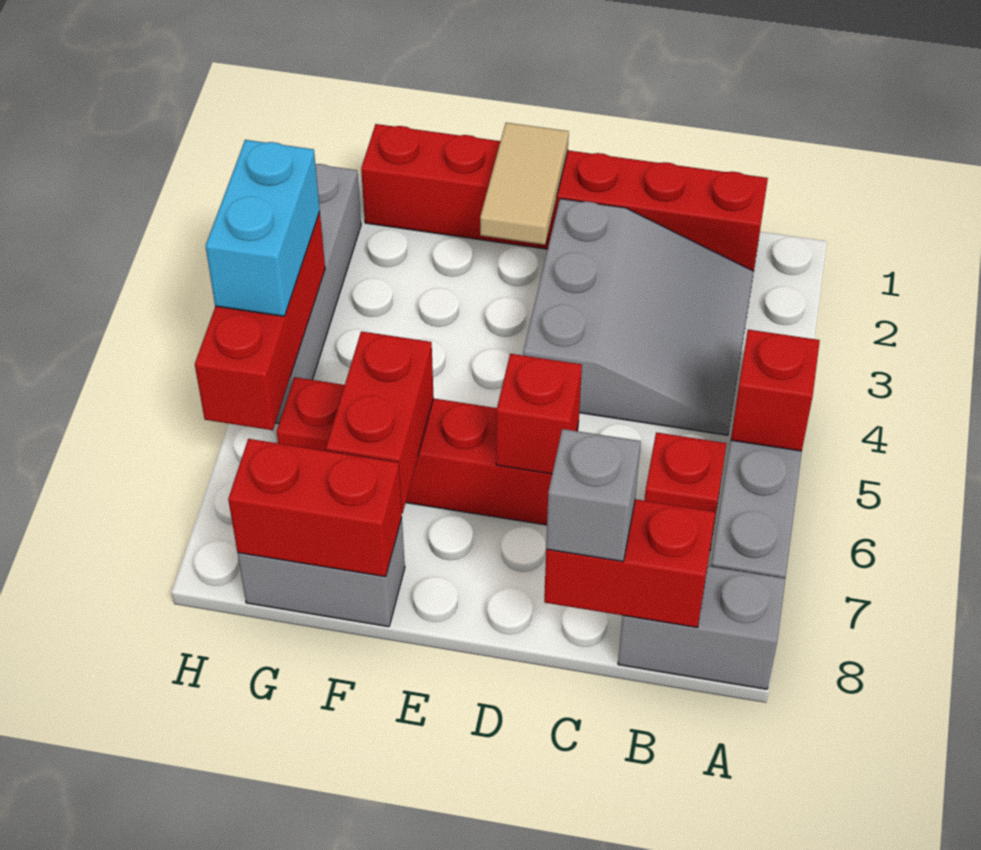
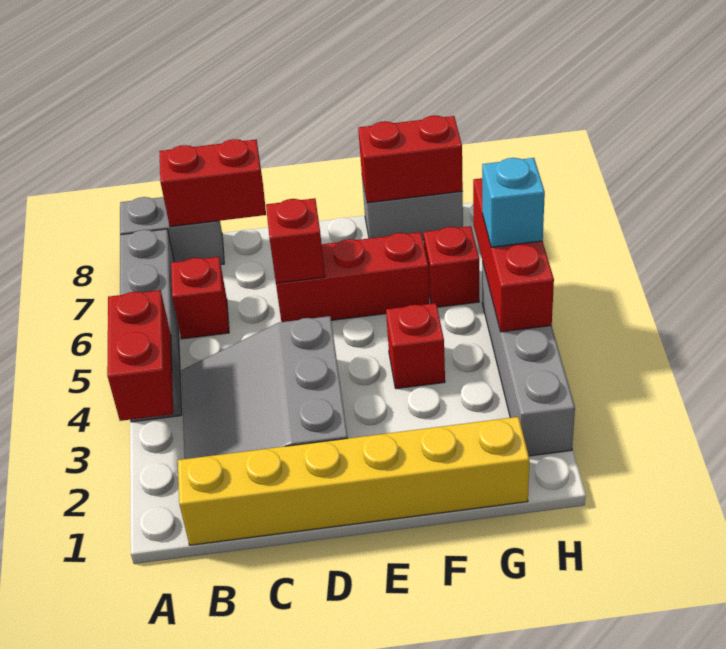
red brick A5 level 2 -> red brick F4 level 1
red brick B1:G1 level 1 -> yellow brick B1:G1 level 1
grey brick C8 level 3 -> none
tan tile E1:E2 level 2 -> none
red brick F6:F7 level 2 -> red brick A3:A4 level 2
cyan brick H4:H5 level 3 -> cyan brick H5 level 3

